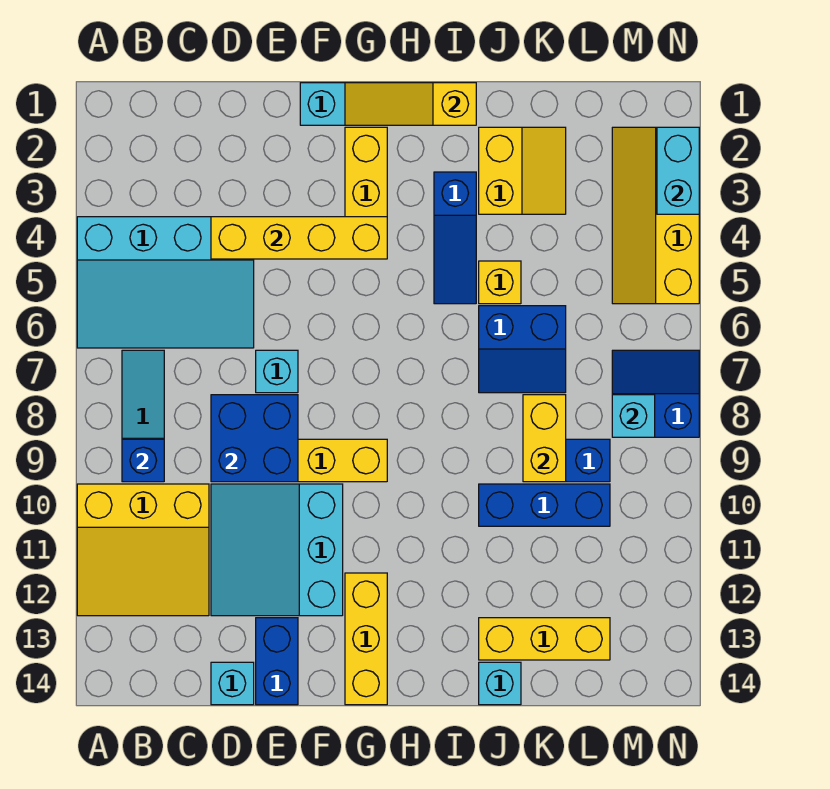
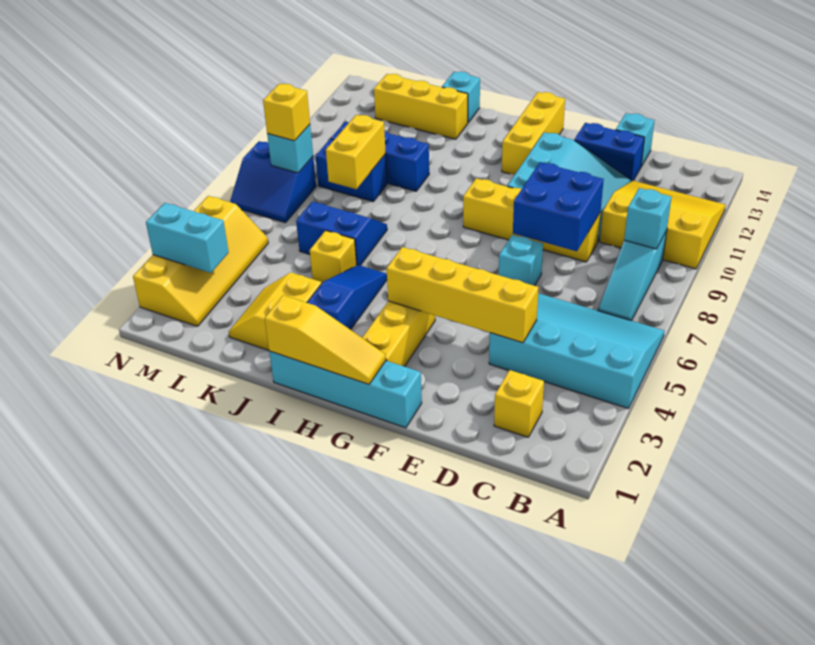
blue brick B9 level 2 -> cyan brick B9 level 2
none -> yellow brick C2 level 1
blue brick E13:E14 level 1 -> blue brick D13:E13 level 1
none -> yellow brick M8 level 3
cyan brick N2:N3 level 2 -> cyan brick M3:N3 level 2

